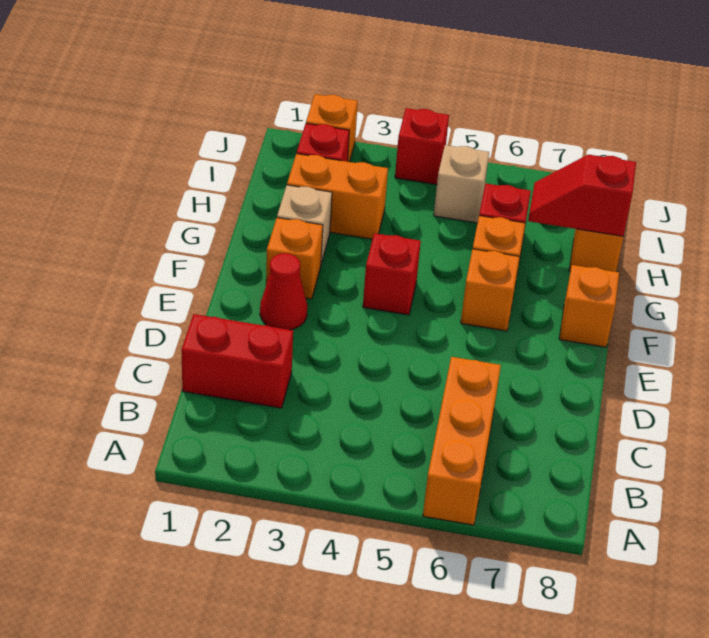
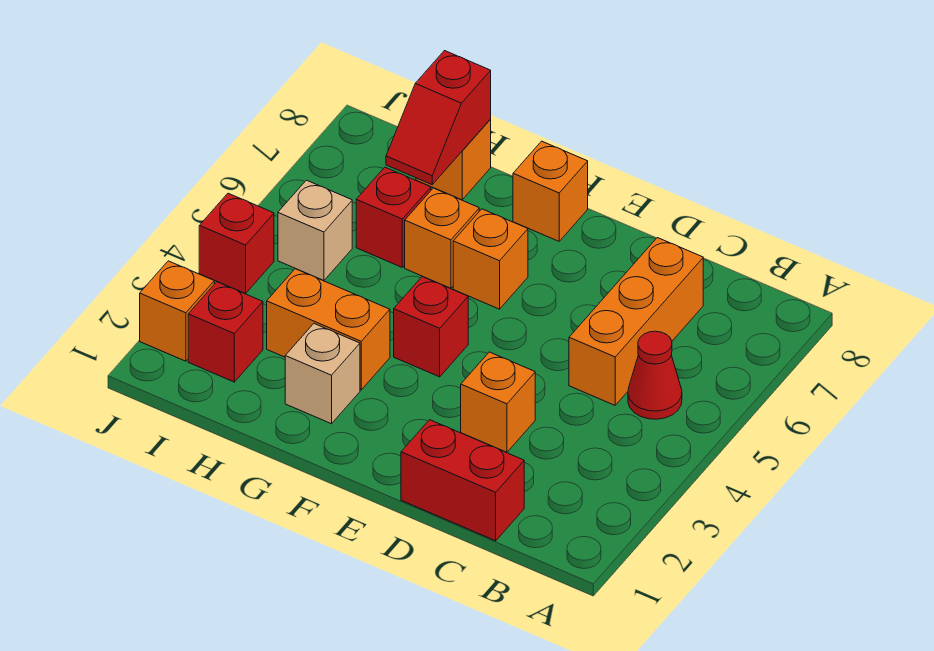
orange brick A6:C6 level 1 -> orange brick C5:C7 level 1
red brick C1:C2 level 1 -> red brick C1:D1 level 1
red cone E2 level 1 -> red cone B5 level 1
orange brick F2 level 1 -> orange brick D3 level 1
orange brick H2:H3 level 1 -> orange brick G3:H3 level 1

